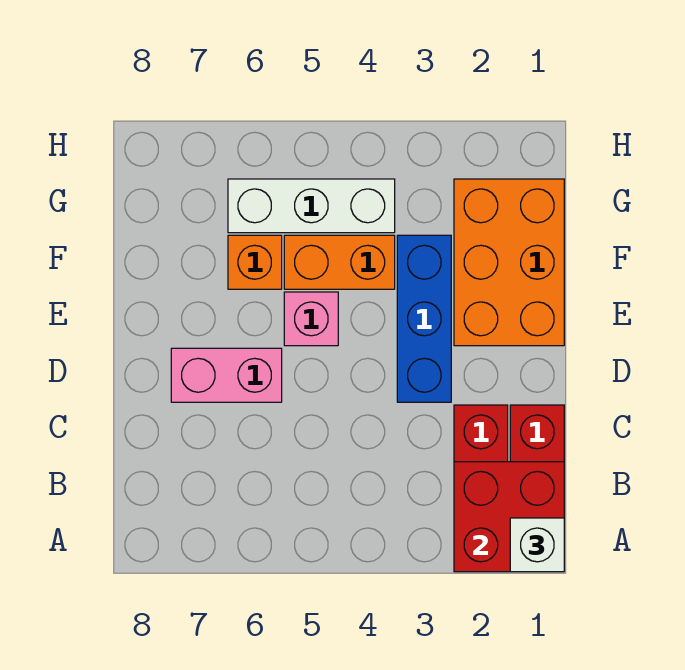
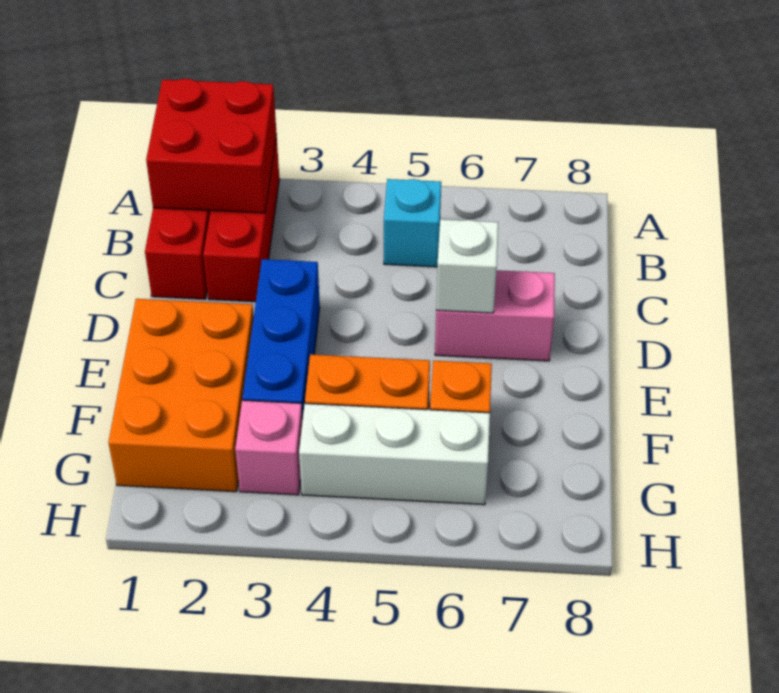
white brick A1 level 3 -> white brick D6 level 2
none -> cyan brick B5 level 1
pink brick E5 level 1 -> pink brick G3 level 1

